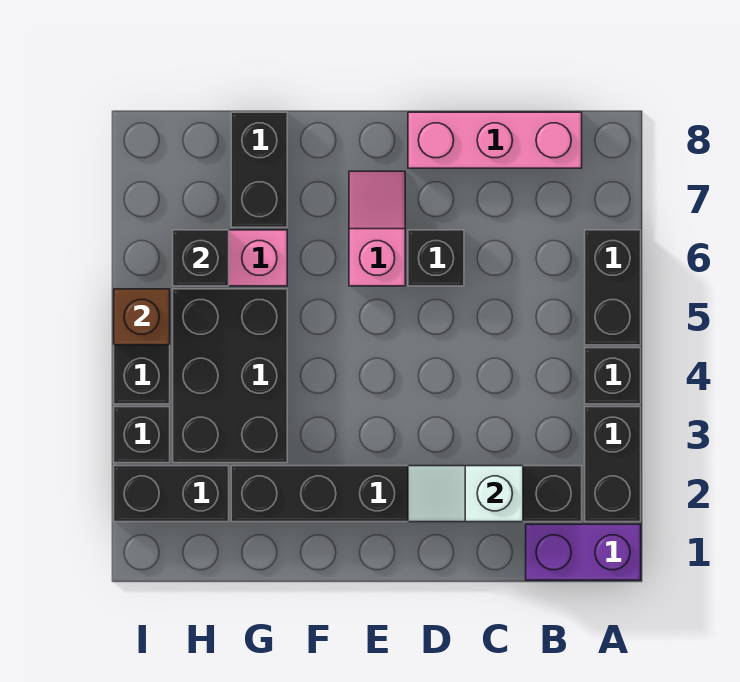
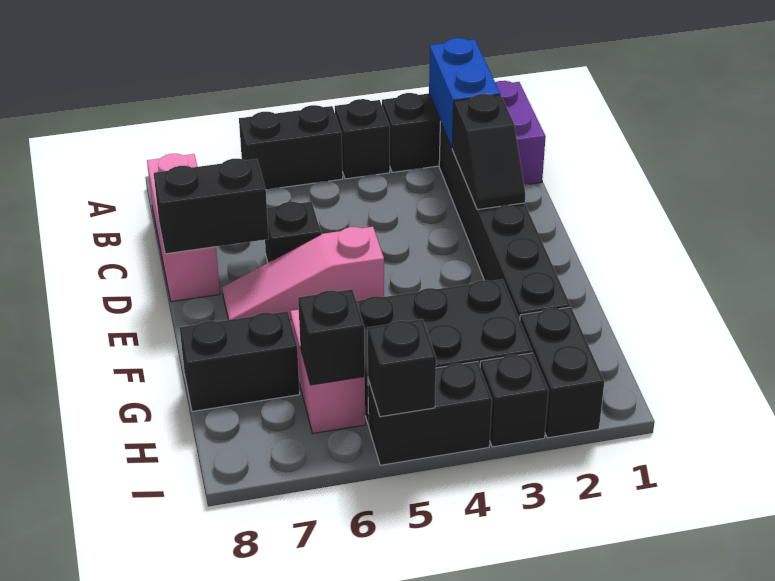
none -> blue brick A2:B2 level 2
white slope C2:D2 level 2 top C -> black slope C2:D2 level 2 top C
none -> black brick D7:D8 level 2
pink slope E6:E7 level 1 top 6 -> pink slope E5:E7 level 1 top 5
brown brick I5 level 2 -> black brick I5 level 2

